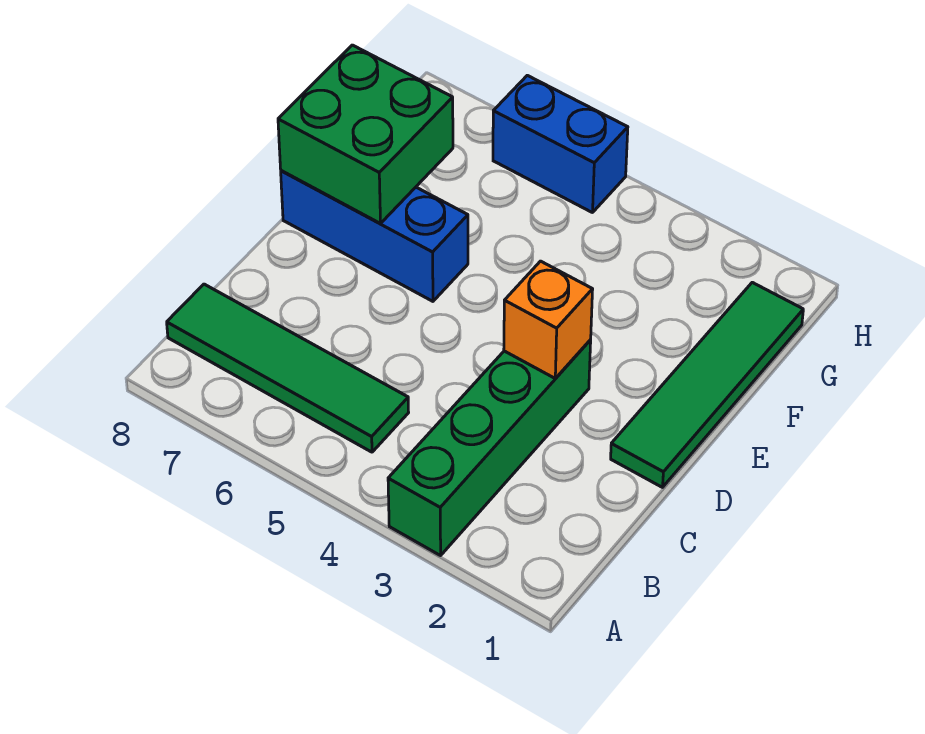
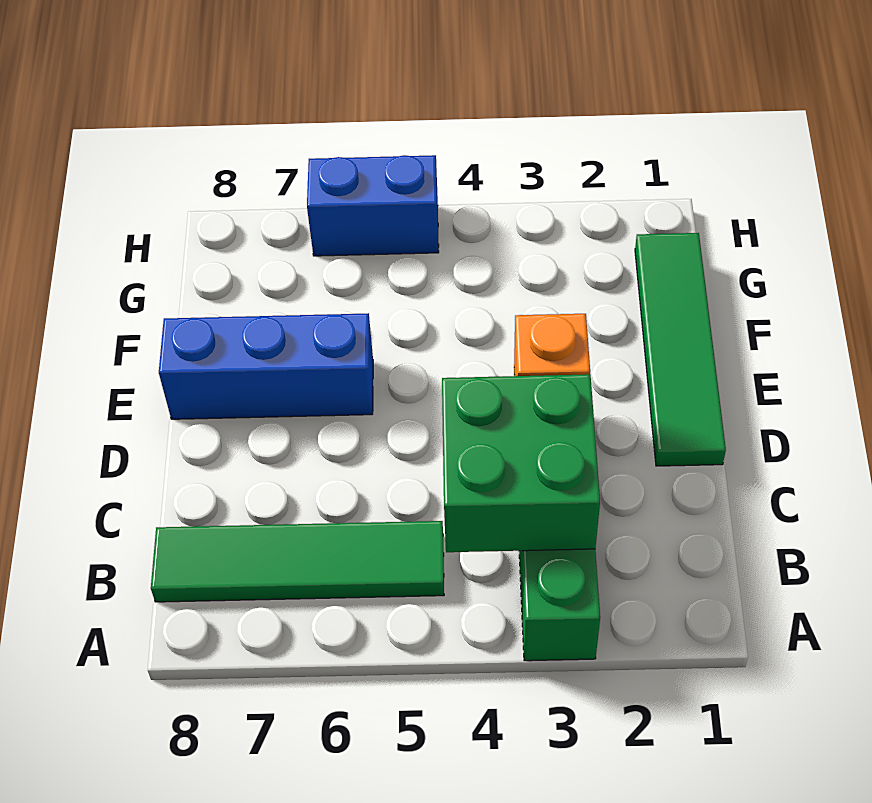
green brick E7:F8 level 2 -> green brick B3:C4 level 2

